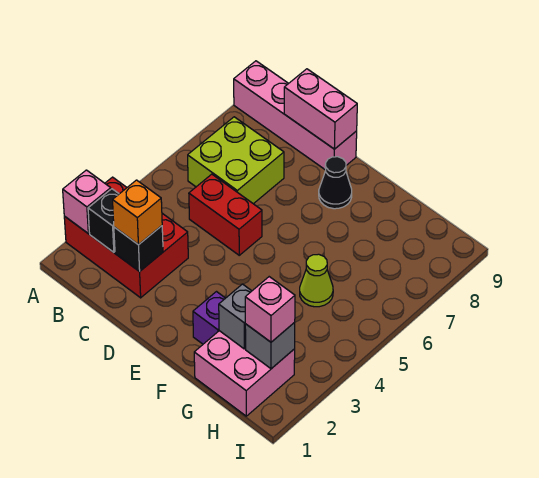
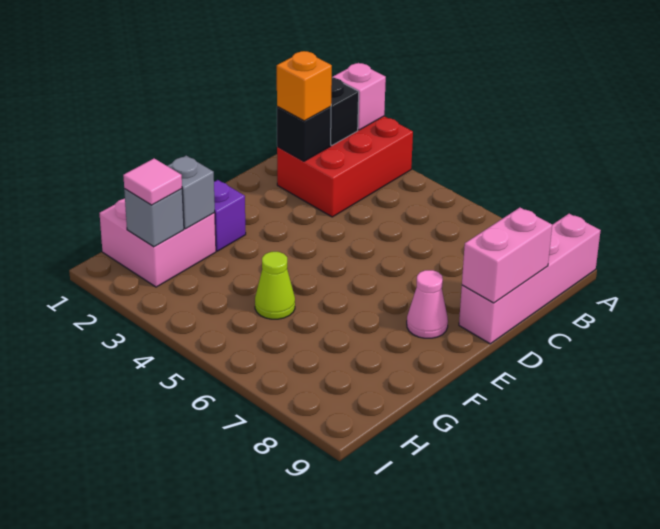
lime brick B6:C7 level 1 -> none
red brick C5:D5 level 1 -> none
black cone E8 level 1 -> pink cone E8 level 1
pink brick H2 level 3 -> pink tile H2 level 3

